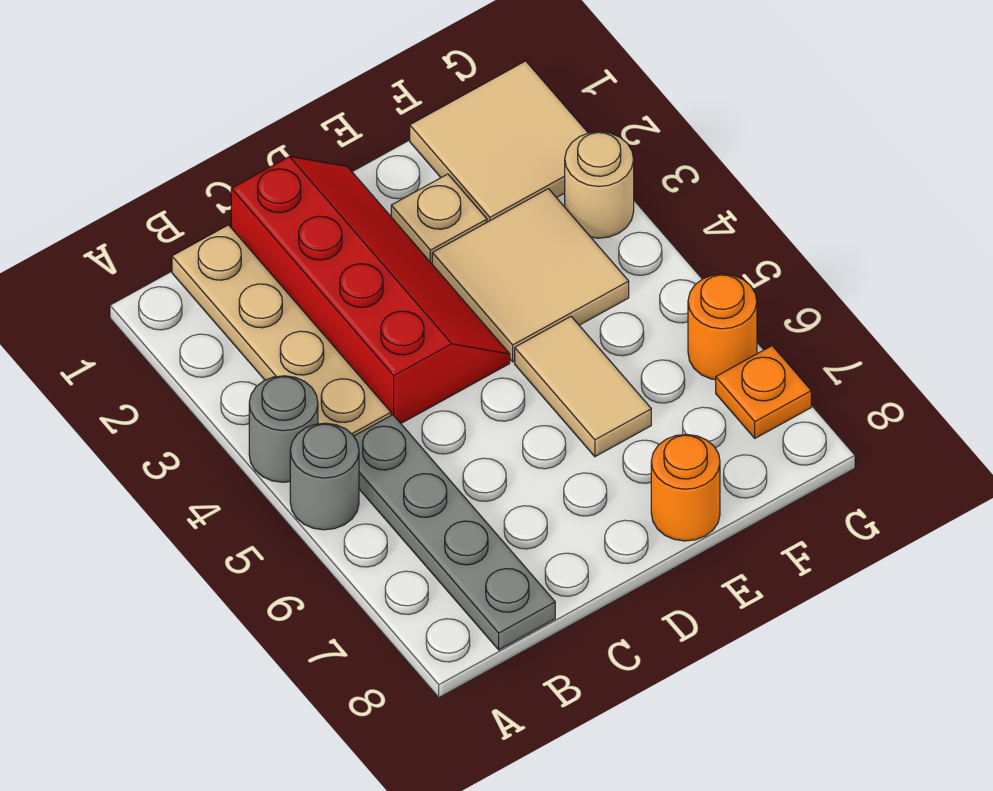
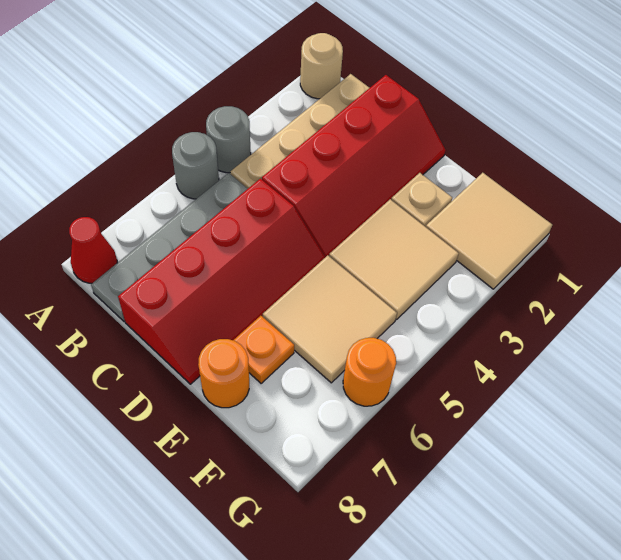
none -> red cone A8 level 1
none -> red slope C5:D8 level 1 top C
tan tile E5:E6 level 1 -> tan tile E5:F6 level 1
tan round brick G3 level 1 -> tan round brick A1 level 1
orange plate G7 level 1 -> orange plate E7 level 1

